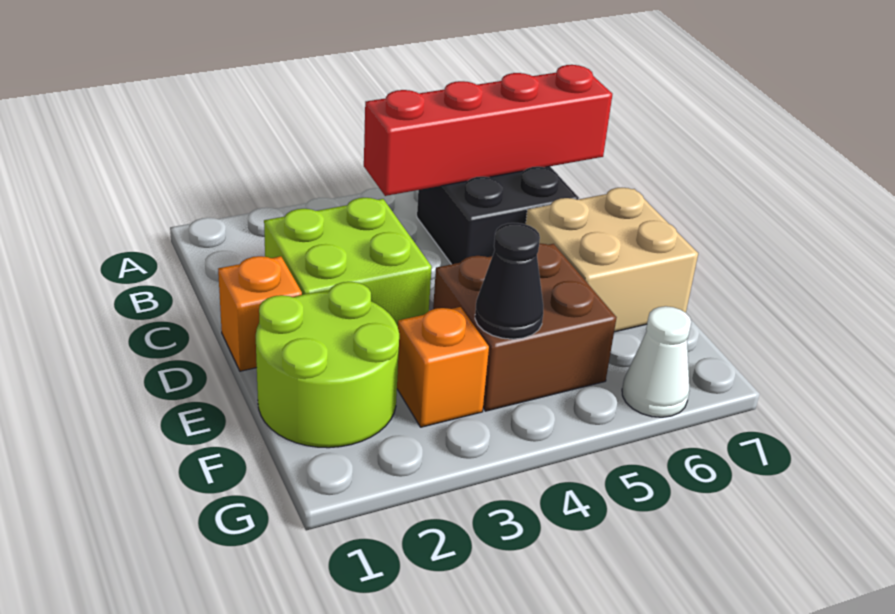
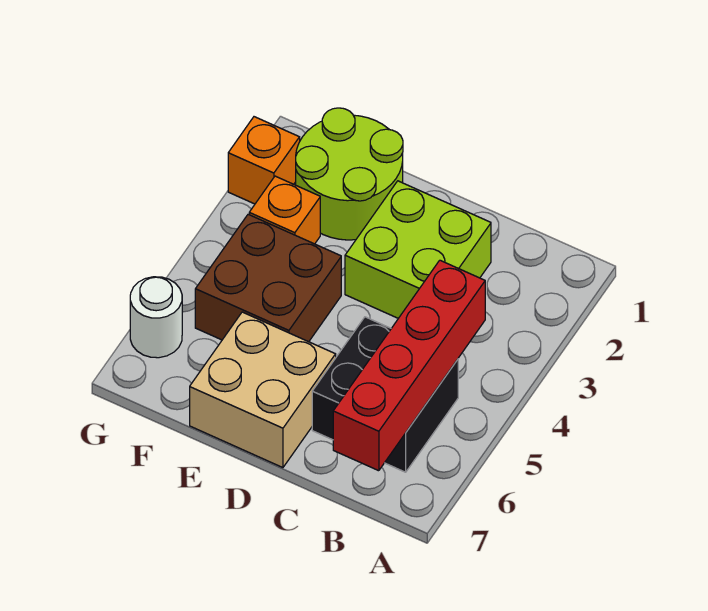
orange brick D1 level 1 -> orange brick G2 level 1
black cone F4 level 2 -> none
white cone G6 level 1 -> white round brick G6 level 1

